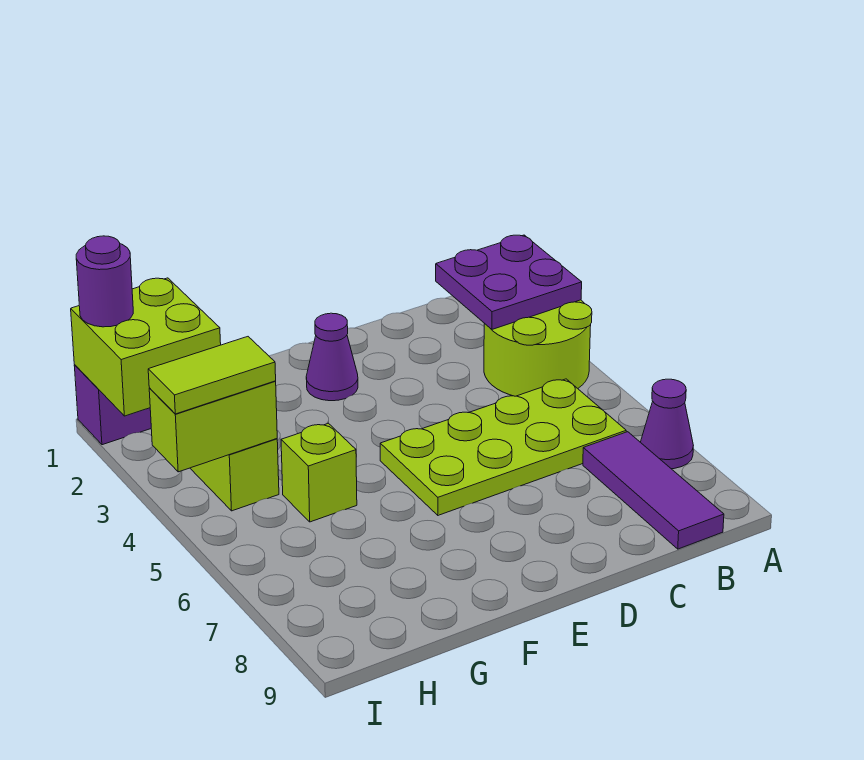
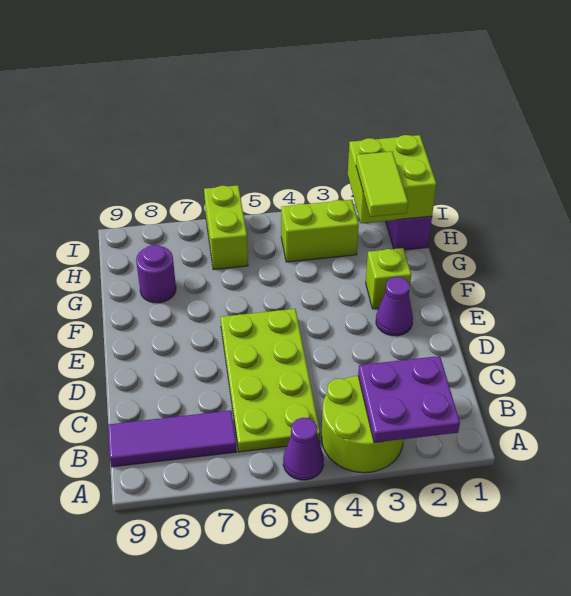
purple cone A7 level 1 -> purple cone A5 level 1
lime brick G5 level 1 -> lime brick F2 level 1
lime brick H4:I4 level 2 -> lime brick H6:I6 level 1
lime tile H4:I4 level 3 -> lime tile G2:H2 level 3
purple round brick I1 level 3 -> purple round brick G8 level 1

